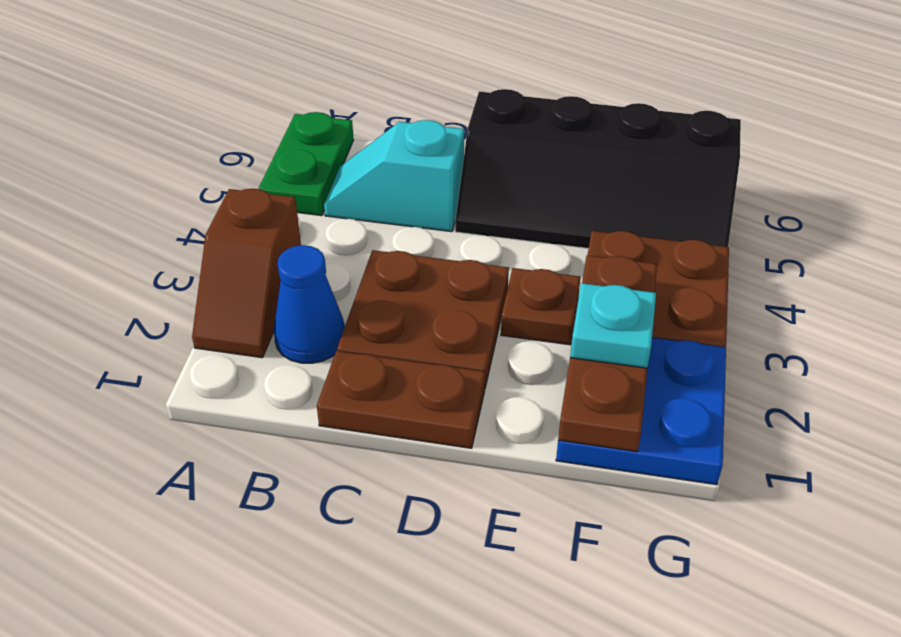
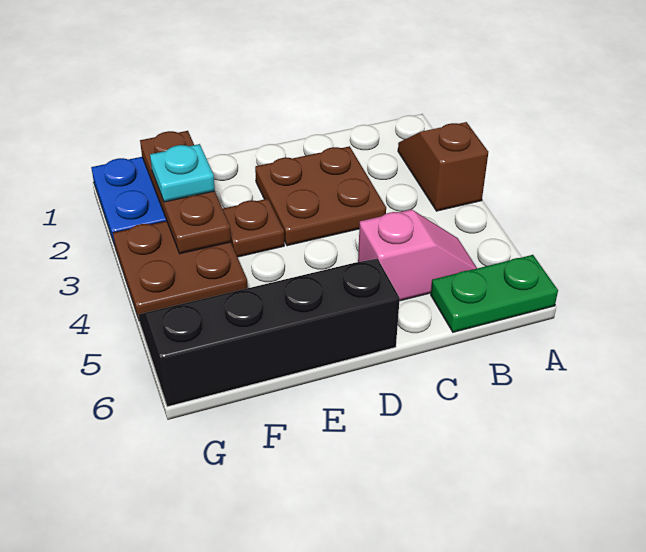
green plate A5:A6 level 1 -> green plate A6:B6 level 1
blue cone B2 level 1 -> none
cyan slope B5:C5 level 1 top C -> pink slope B5:C5 level 1 top C
brown plate C1:D1 level 1 -> none

